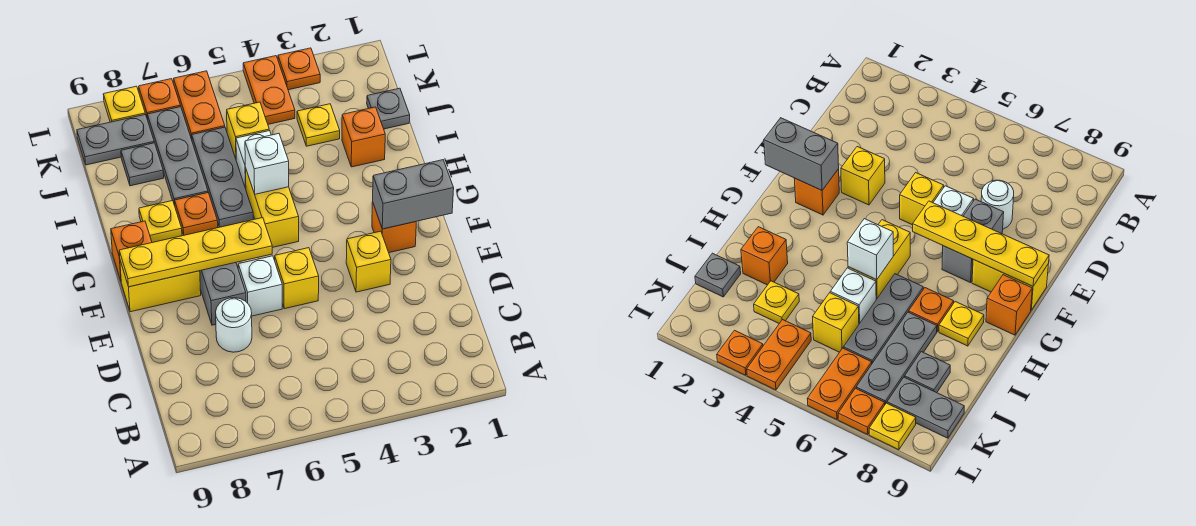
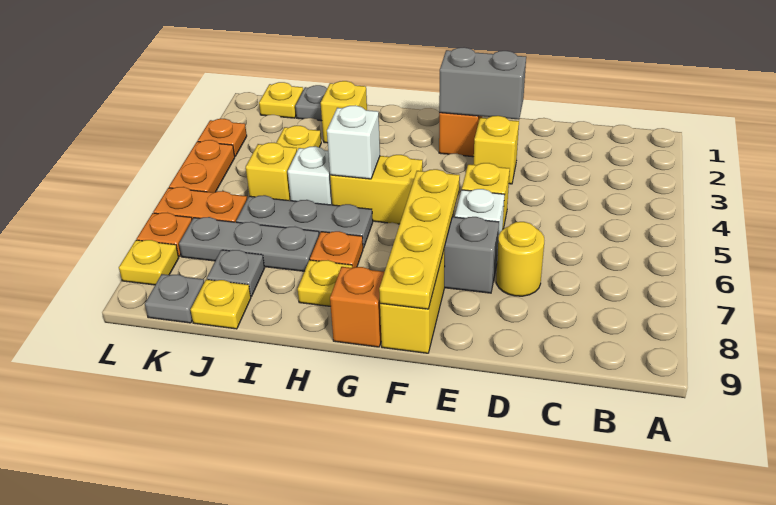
white round brick D7 level 1 -> yellow round brick D7 level 1
grey brick F1:F2 level 2 -> grey brick E2:F2 level 2
orange brick I2 level 1 -> yellow brick I2 level 1
none -> yellow plate J9 level 1
none -> yellow plate K1 level 1
orange plate K4:L4 level 1 -> orange plate L4:L5 level 1
grey plate K8:K9 level 1 -> grey plate K9 level 1

